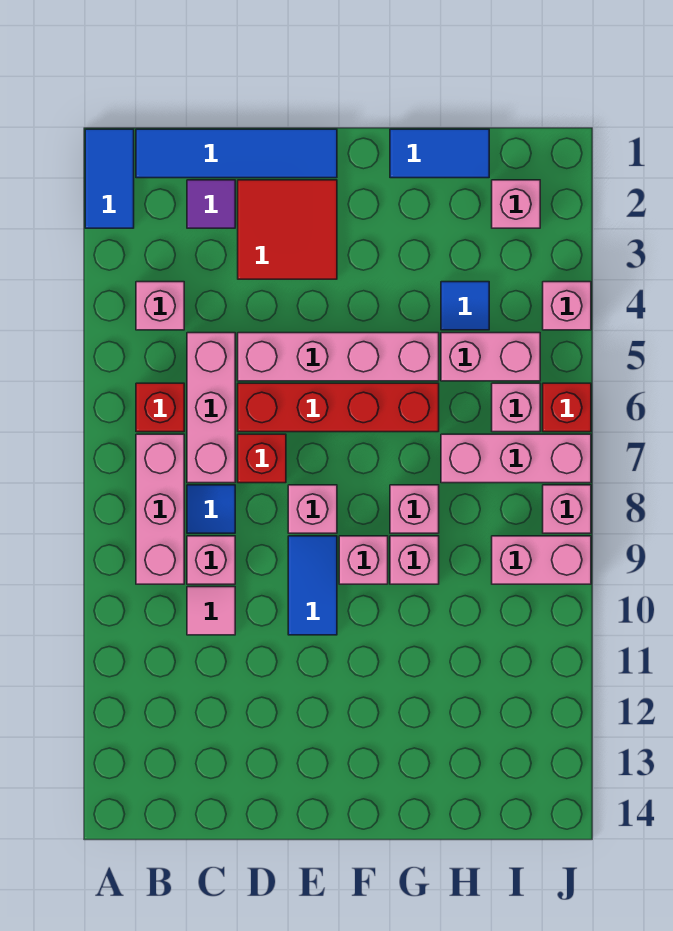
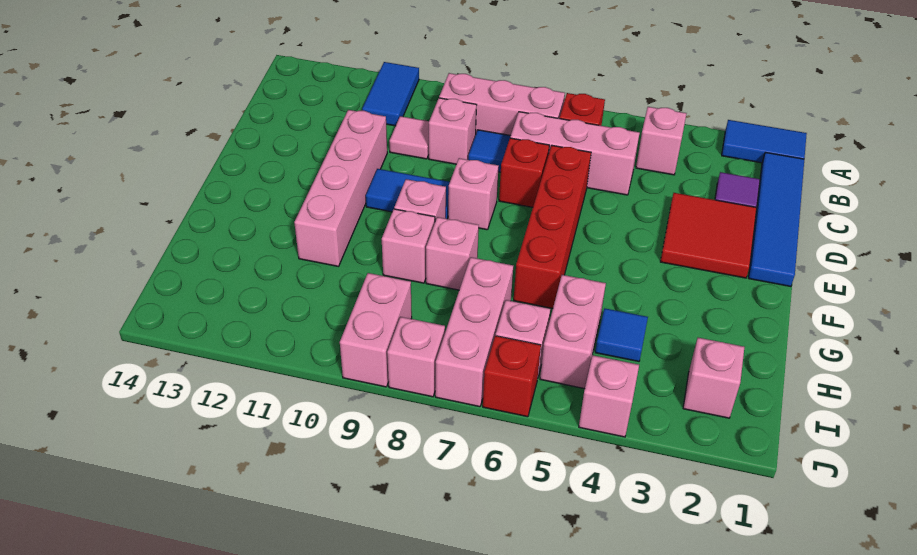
pink brick D5:G5 level 1 -> pink brick D11:G11 level 1
blue tile G1:H1 level 1 -> blue tile A11:B11 level 1

